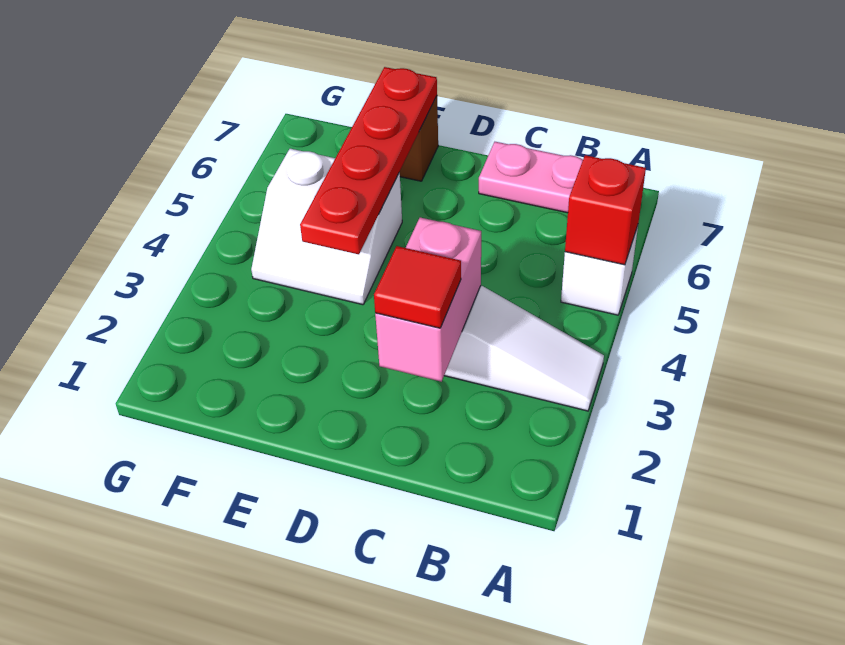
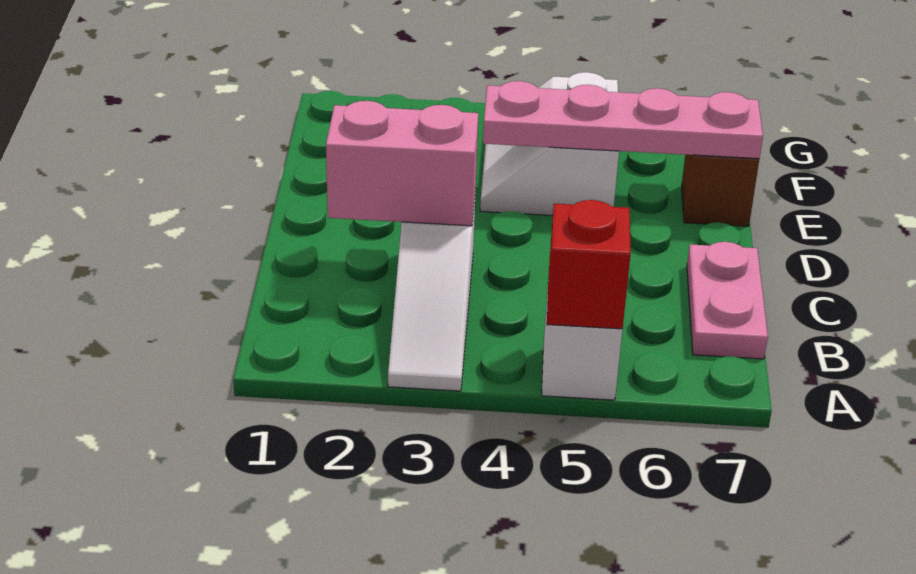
red tile C2 level 3 -> none
red plate E4:E7 level 2 -> pink plate E4:E7 level 2

